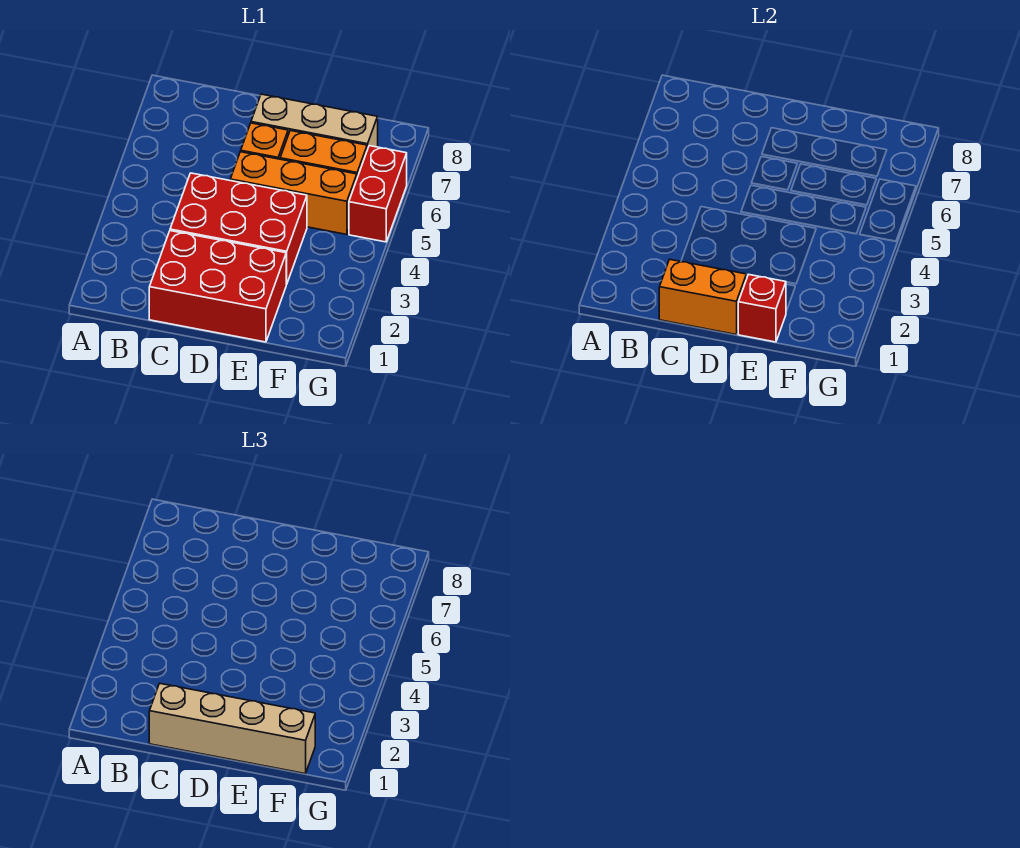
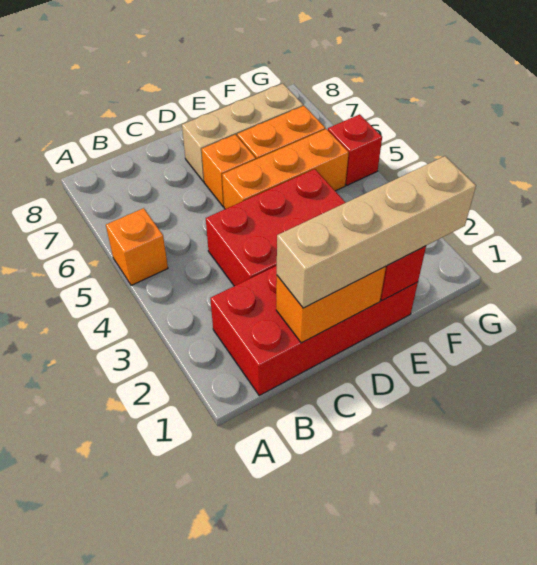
none -> orange brick A5 level 1
red brick C1:E2 level 1 -> red brick B1:E2 level 1
red brick G5:G6 level 1 -> red brick G5 level 1

